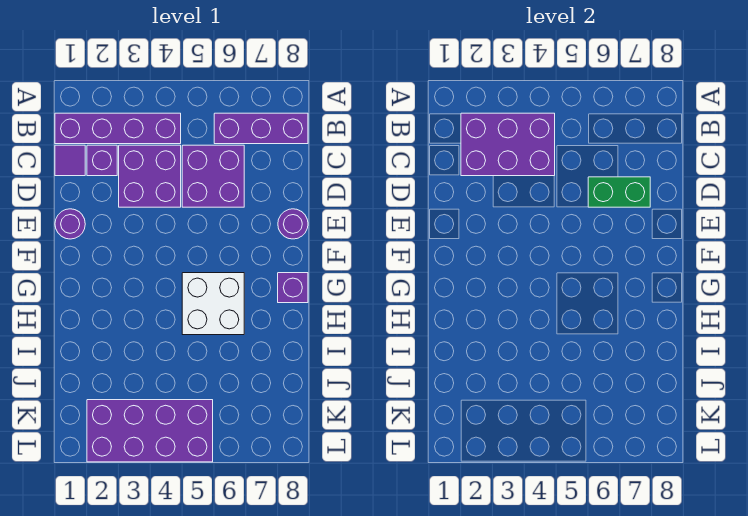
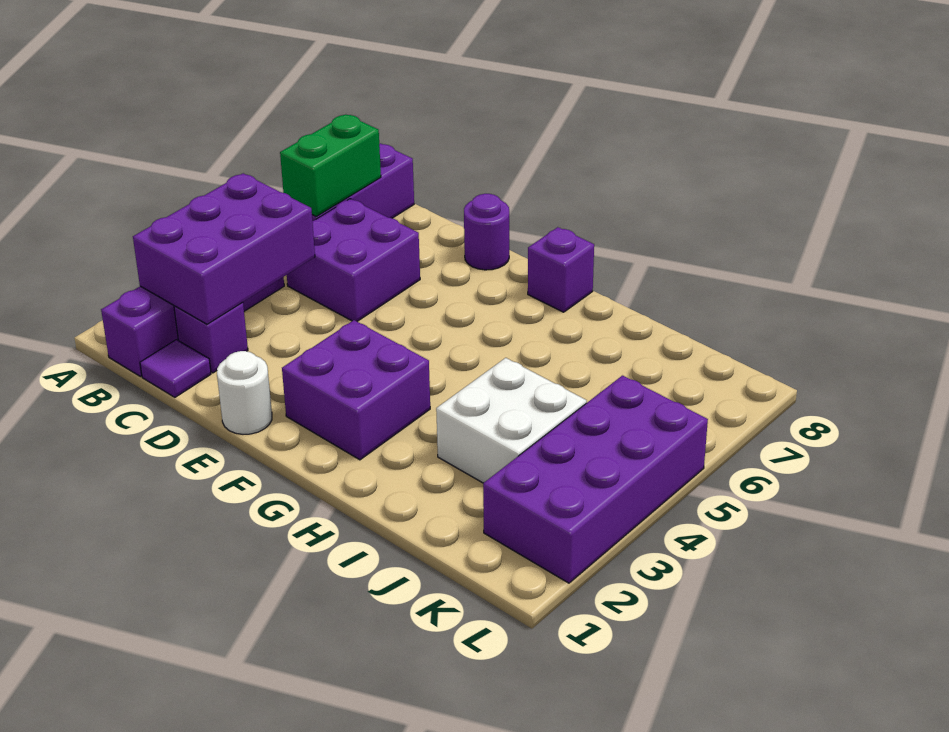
purple brick C3:D4 level 1 -> purple brick F2:G3 level 1
green brick D6:D7 level 2 -> green brick B6:B7 level 2
purple round brick E1 level 1 -> white round brick E1 level 1
white brick G5:H6 level 1 -> white brick I3:J4 level 1

